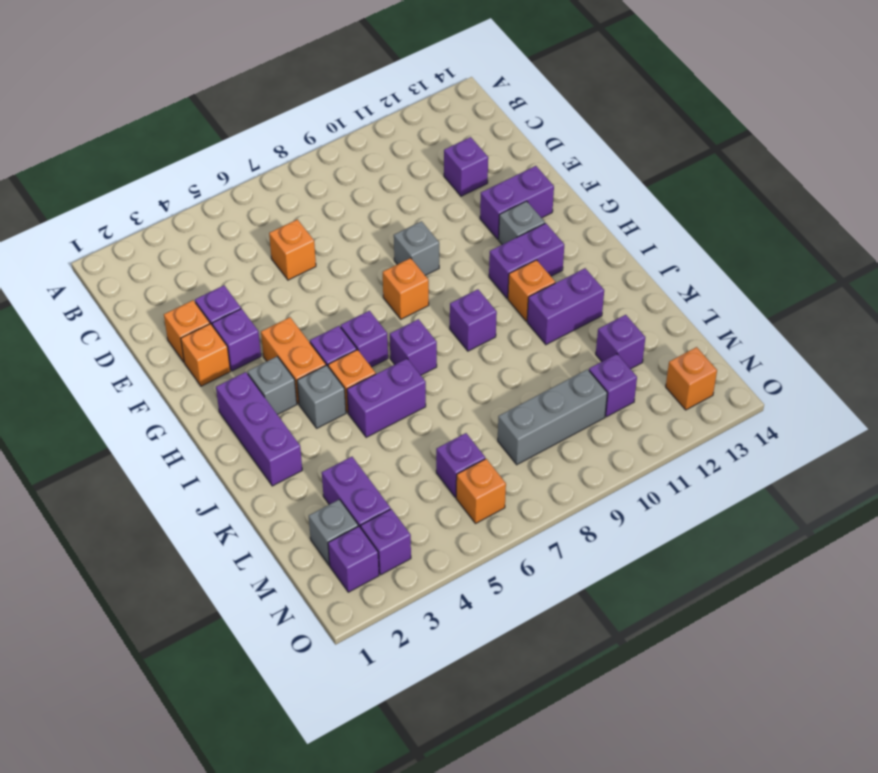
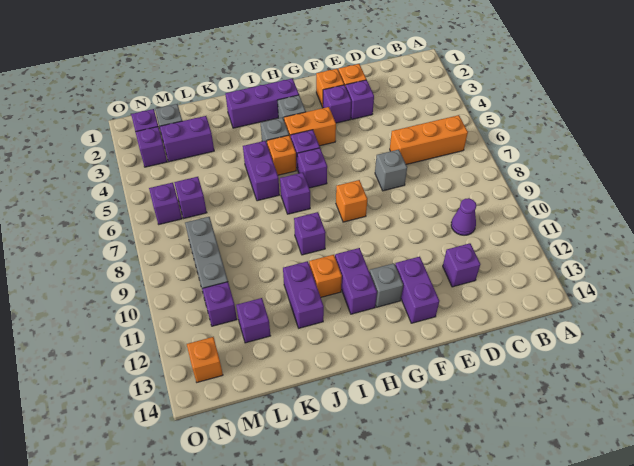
none -> purple cone C10 level 1
orange brick D6 level 1 -> orange brick B6:D6 level 1
grey brick F9 level 1 -> grey brick E7 level 1
orange brick N6 level 1 -> purple brick N6 level 1

